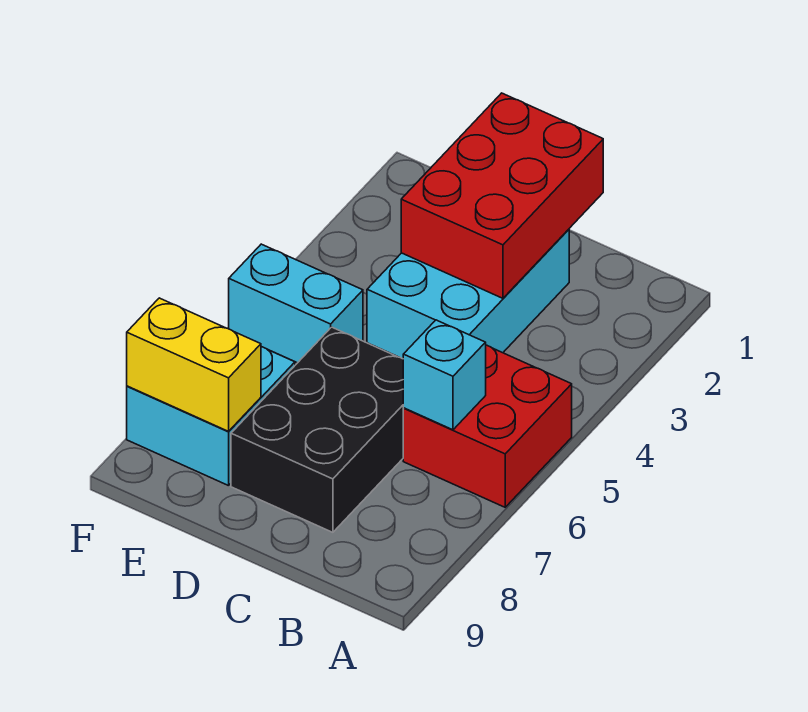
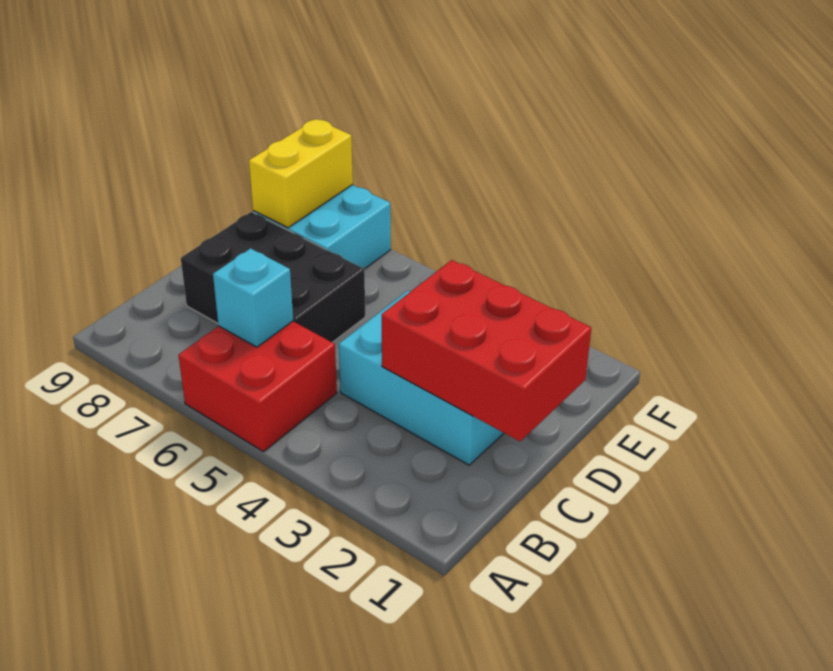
cyan brick E5:F5 level 1 -> none

